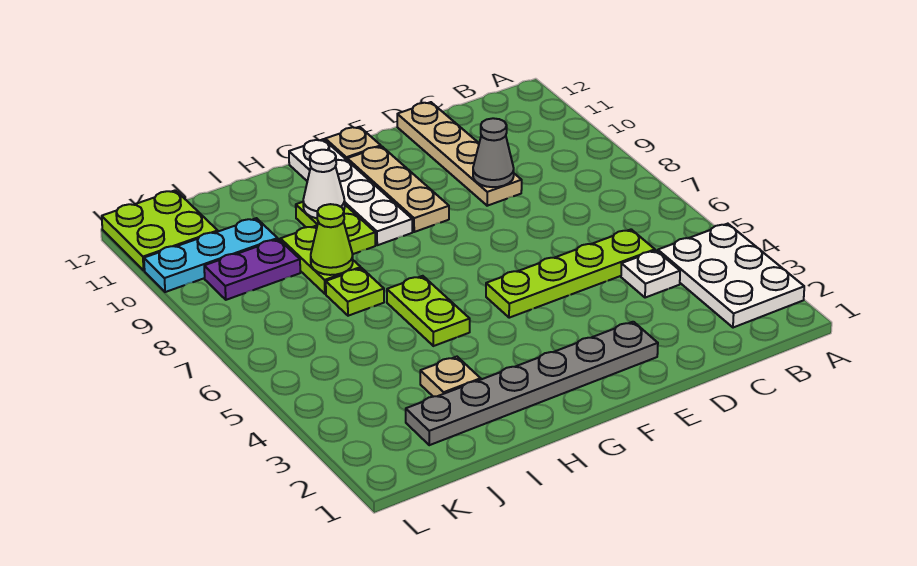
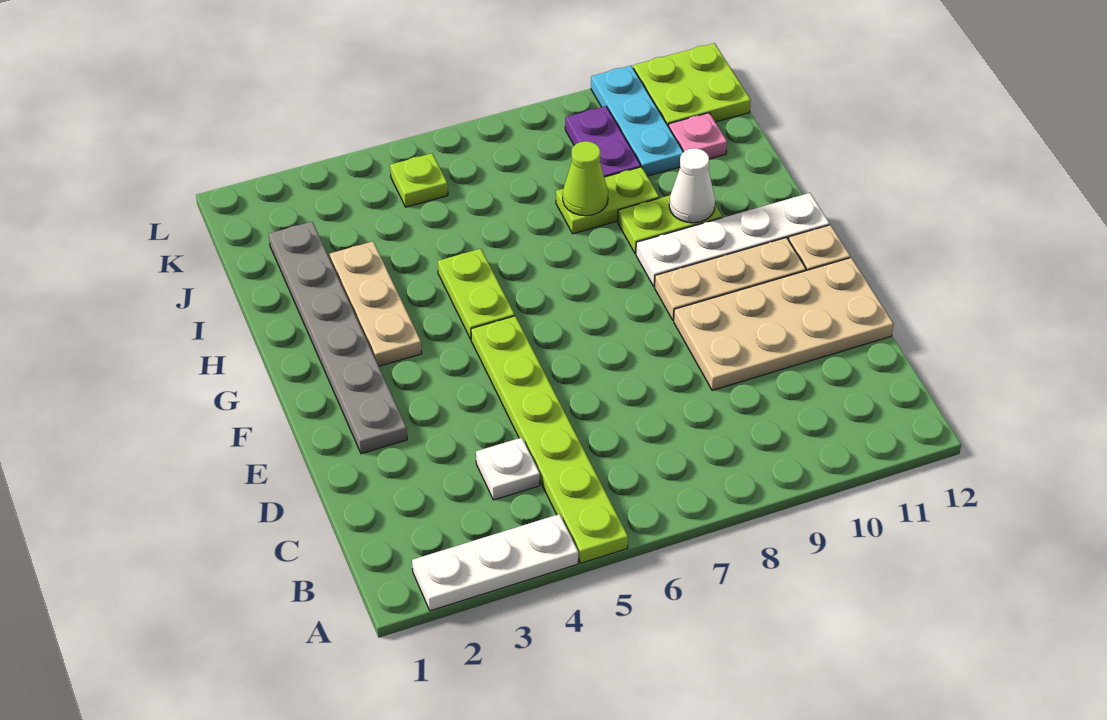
white plate A2:B4 level 1 -> white plate A2:A4 level 1
lime plate C5:F5 level 1 -> lime plate A5:F5 level 1
tan plate D9:D12 level 1 -> tan plate D9:E12 level 1
grey cone D9 level 2 -> none
lime plate H5:H6 level 1 -> lime plate G5:H5 level 1
tan plate I3 level 1 -> tan plate G3:I3 level 1
lime plate I7 level 1 -> lime plate K5 level 1
none -> pink plate J11 level 1

